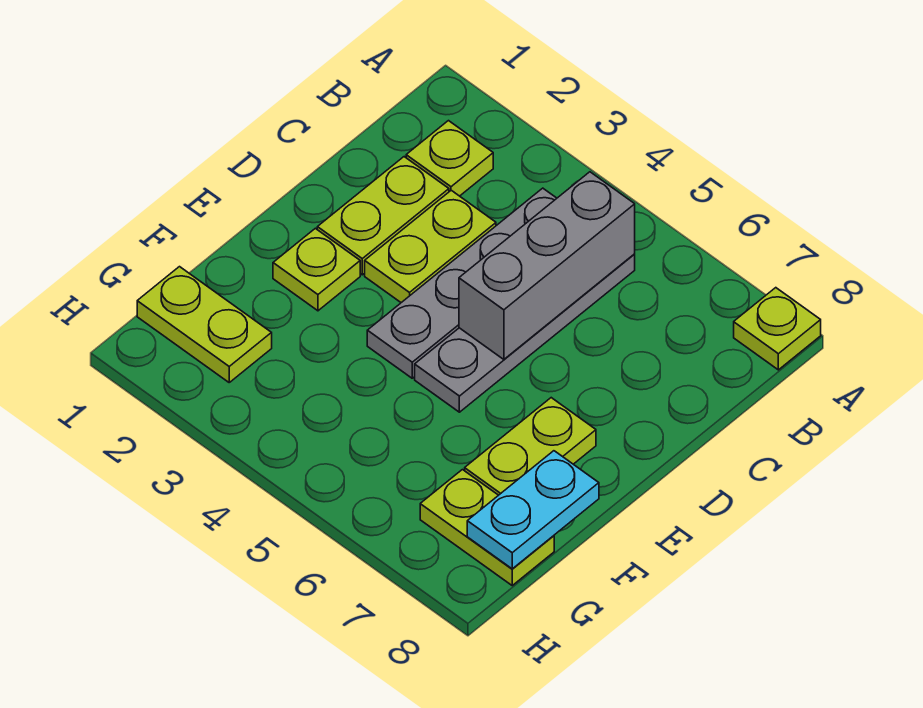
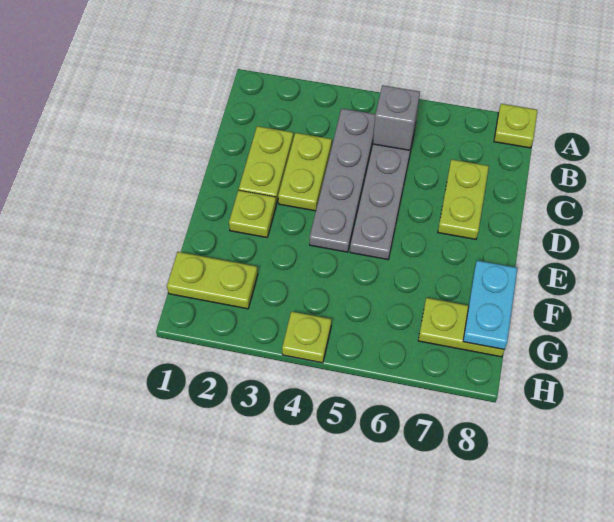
lime plate B2 level 1 -> lime plate H4 level 1
grey brick B5:D5 level 2 -> grey brick B5 level 2
lime plate E7:F7 level 1 -> lime plate C7:D7 level 1

